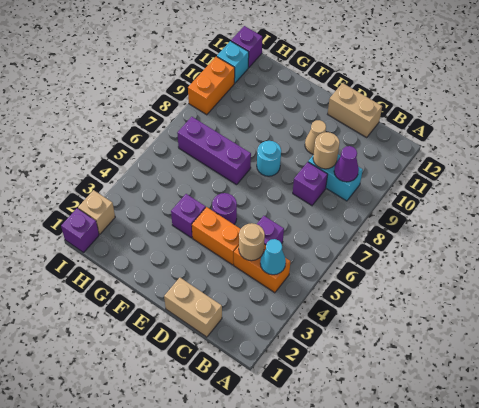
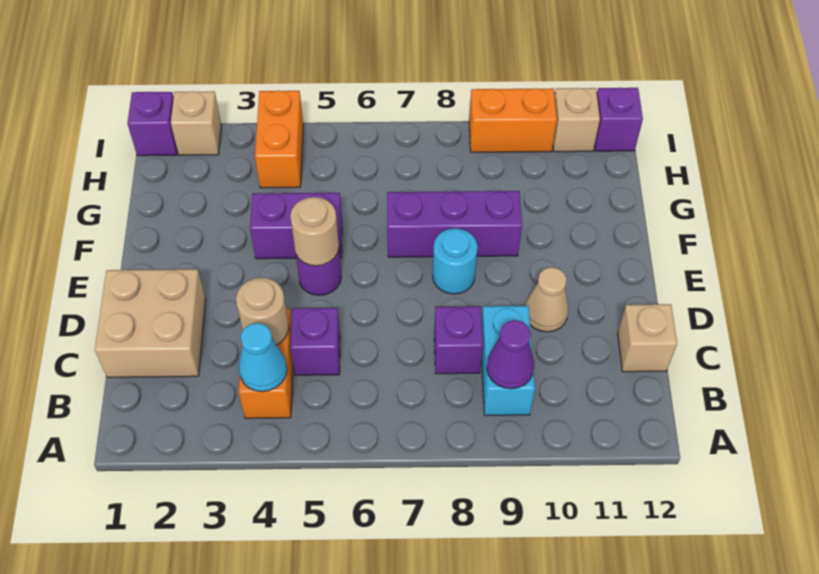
tan brick C1:D1 level 1 -> tan brick C1:D2 level 1
tan round brick C9 level 2 -> tan round brick E5 level 2
tan brick C12:D12 level 1 -> tan brick C12 level 1
orange brick D4:E4 level 1 -> orange brick H4:I4 level 1
purple brick F4 level 1 -> purple brick F4:F5 level 1
purple brick F7:H7 level 1 -> purple brick F7:F9 level 1
cyan brick I11 level 1 -> tan brick I11 level 1

